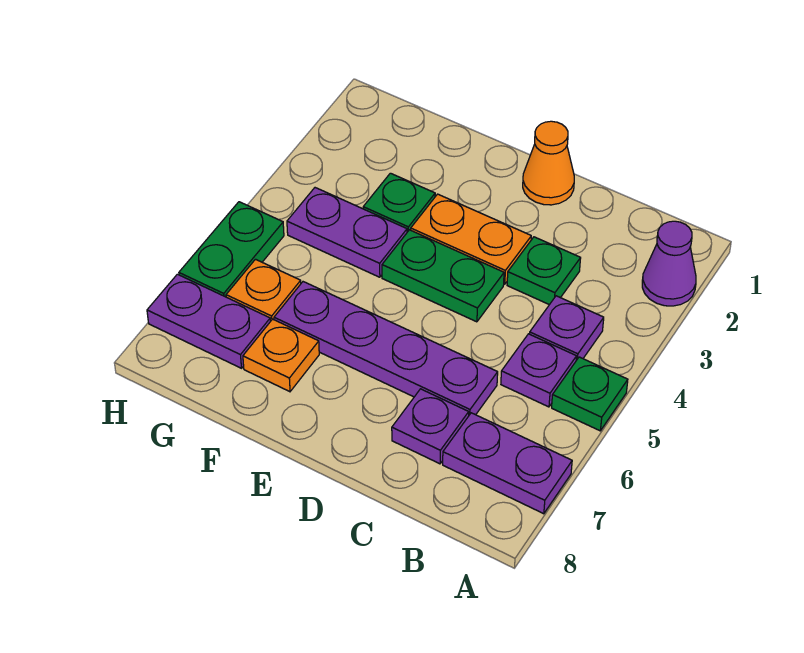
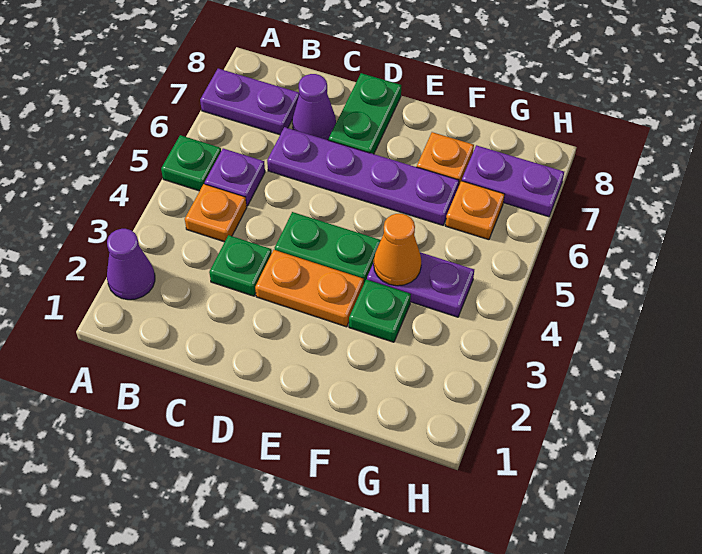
purple plate B4 level 1 -> orange plate B4 level 1
purple plate C7 level 1 -> purple cone C7 level 1
orange cone D1 level 1 -> orange cone F4 level 2
green plate H5:H6 level 1 -> green plate D7:D8 level 1

